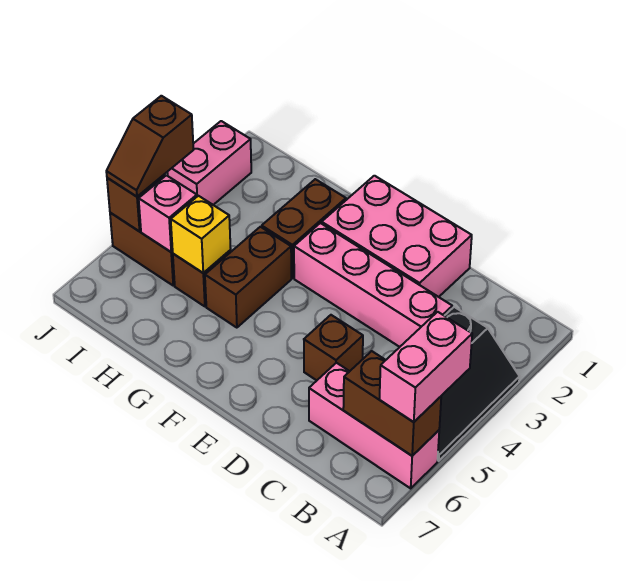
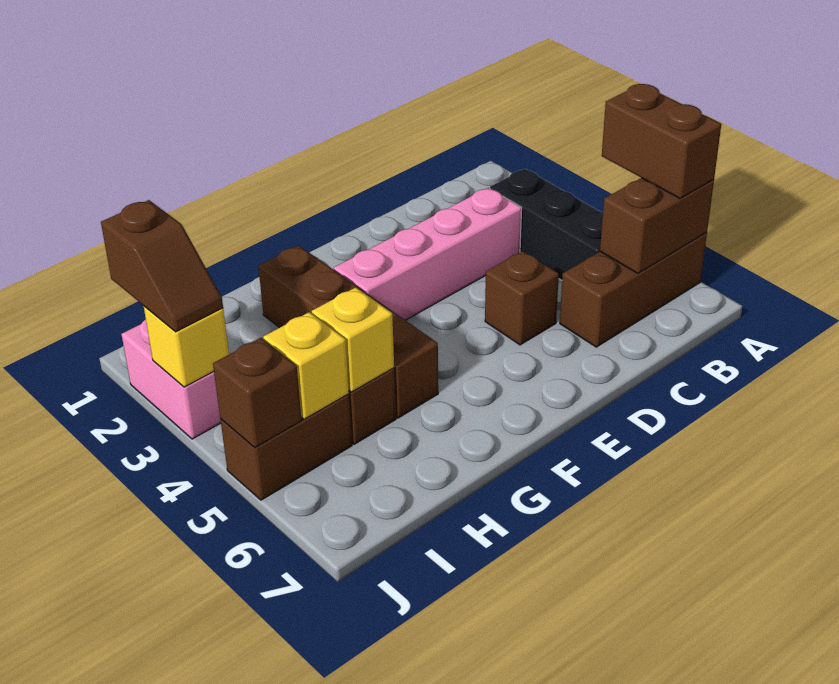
pink brick A5:A6 level 3 -> brown brick A5:A6 level 3
pink brick A6:C6 level 1 -> brown brick A6:C6 level 1
pink brick D1:F2 level 1 -> none
pink brick I5 level 2 -> yellow brick I5 level 2
none -> yellow brick J3 level 2
brown slope J4:J5 level 3 top 4 -> brown slope J2:J3 level 3 top 2

